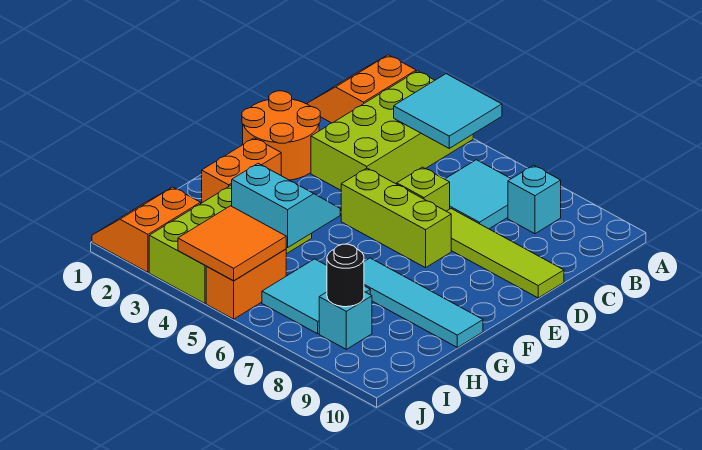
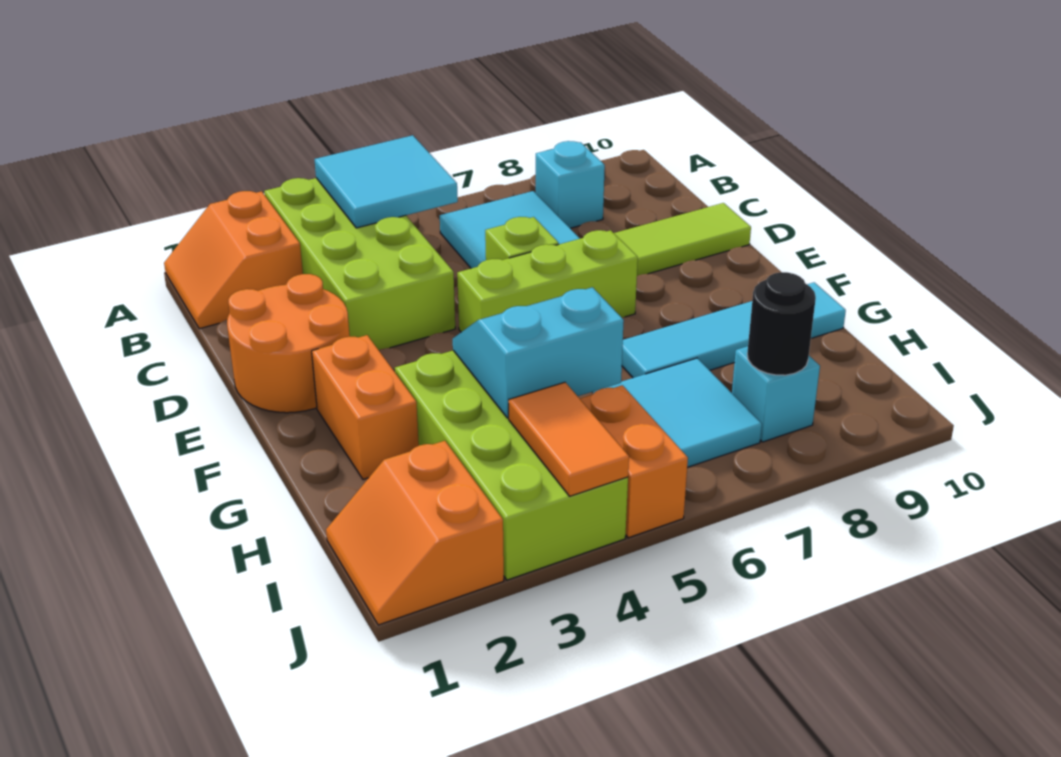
orange tile I4:J5 level 2 -> orange tile I4:J4 level 2

